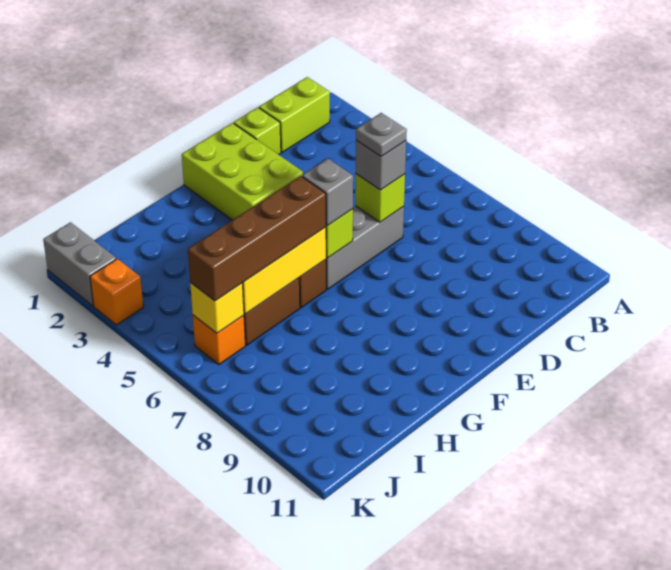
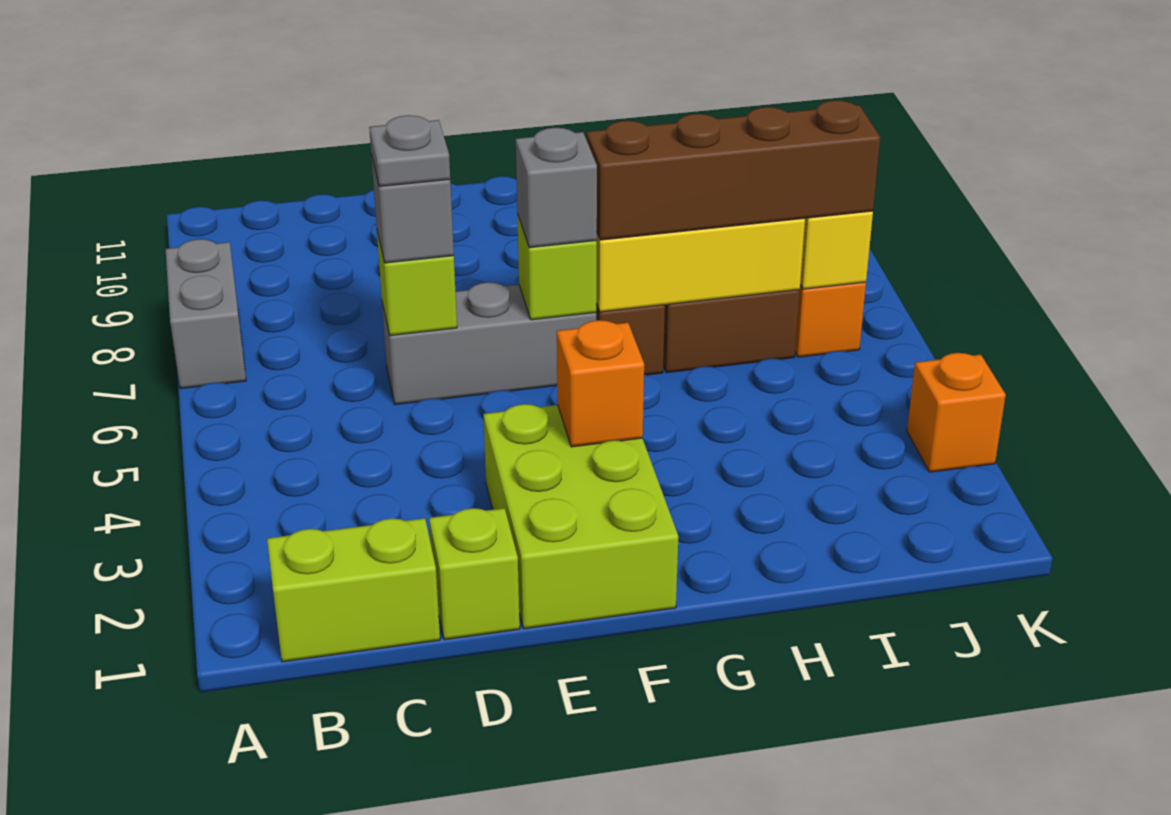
none -> orange brick F3 level 2
grey brick K1:K2 level 1 -> grey brick A7:A8 level 1

